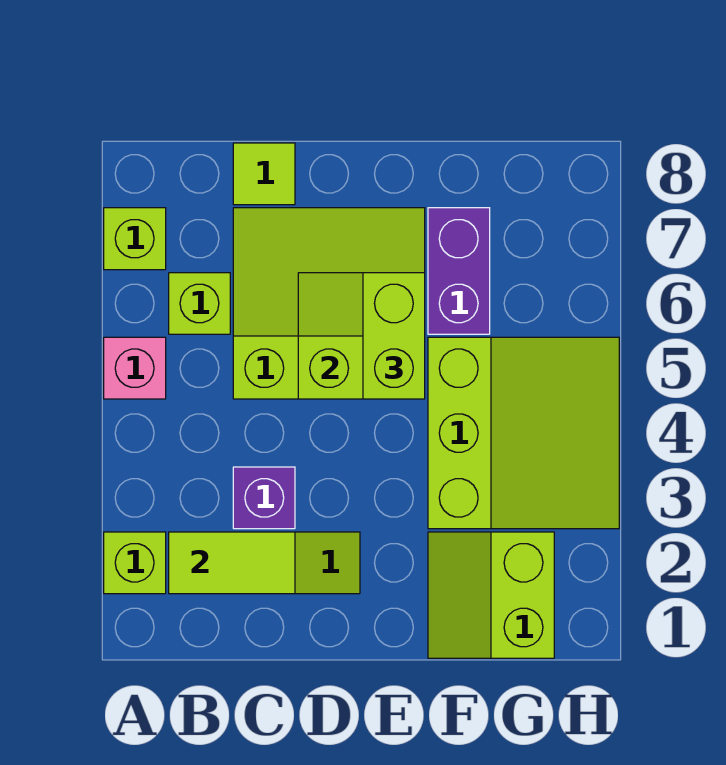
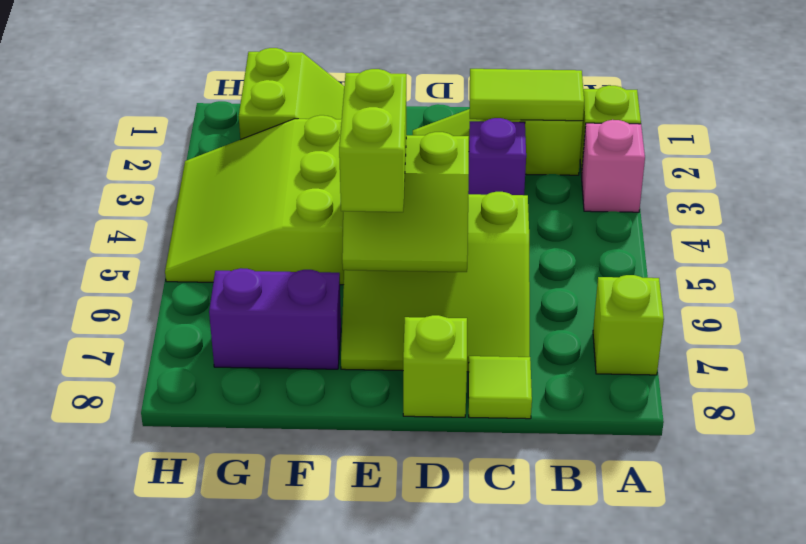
pink brick A5 level 1 -> pink brick A3 level 1
lime brick B6 level 1 -> lime brick D8 level 1
purple brick F6:F7 level 1 -> purple brick F7:G7 level 1

